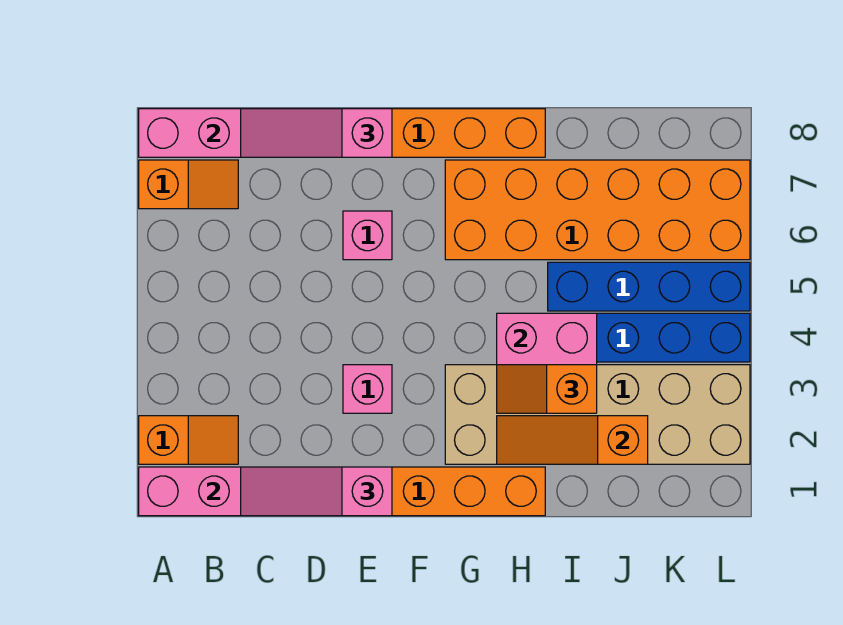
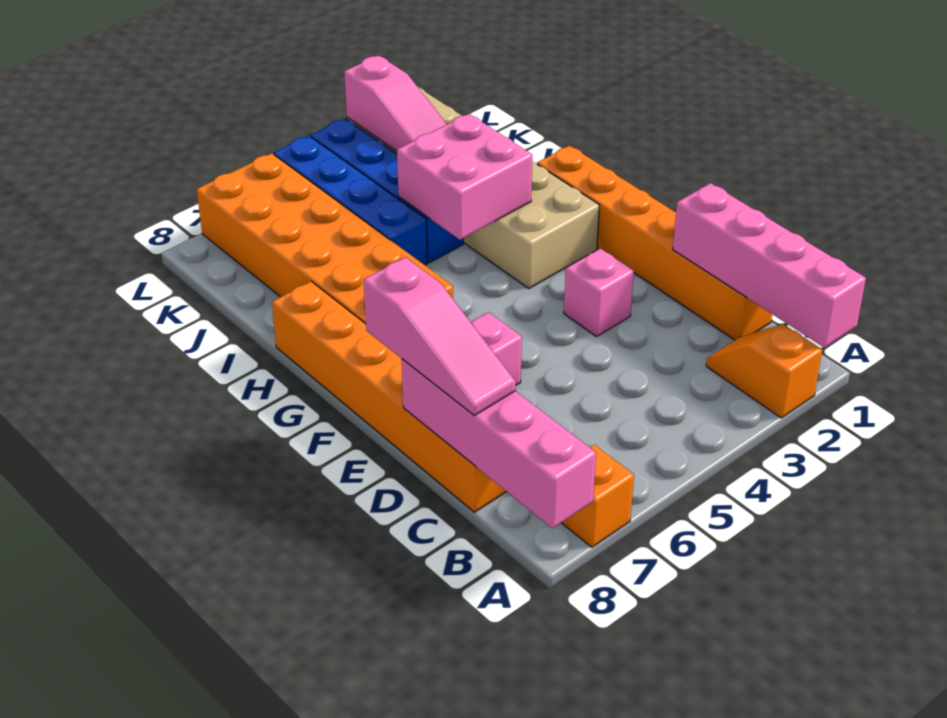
pink slope C1:E1 level 3 top E -> pink slope J3:L3 level 2 top L
orange slope H2:J2 level 2 top J -> none
orange slope H3:I3 level 3 top I -> none

